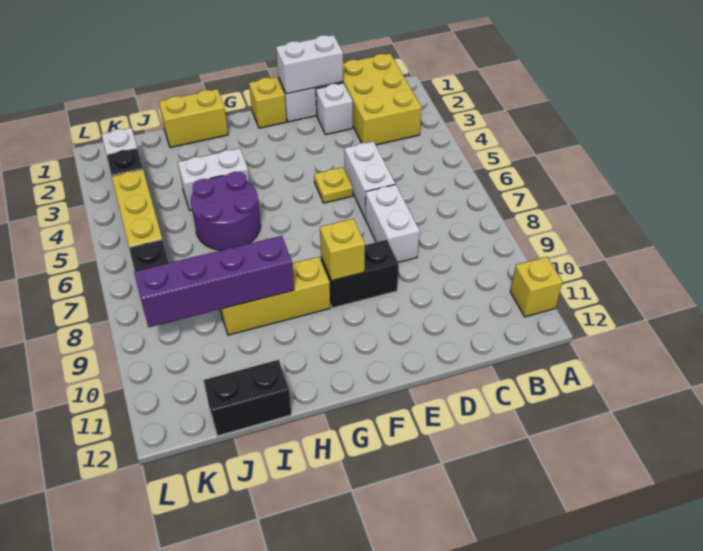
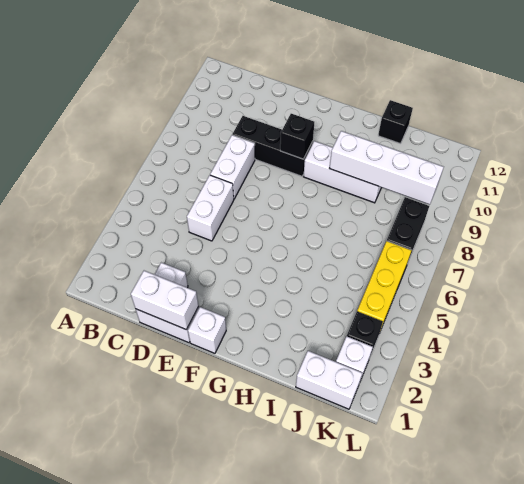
yellow brick A11 level 1 -> none
yellow brick B1:C3 level 1 -> none
yellow plate E5 level 1 -> none
black brick E9:F9 level 1 -> black brick D9:F9 level 1
yellow brick F1 level 1 -> white brick F1 level 1
yellow brick F9 level 2 -> black brick F9 level 2
yellow brick G9:I9 level 1 -> white brick G9:I9 level 1
yellow brick H1:I1 level 1 -> none
white brick H4:I4 level 1 -> white brick J1:K1 level 1
purple round brick H5:I6 level 1 -> none
purple brick H9:K9 level 2 -> white brick H9:K9 level 2
black brick I12:J12 level 1 -> black brick I12 level 1

